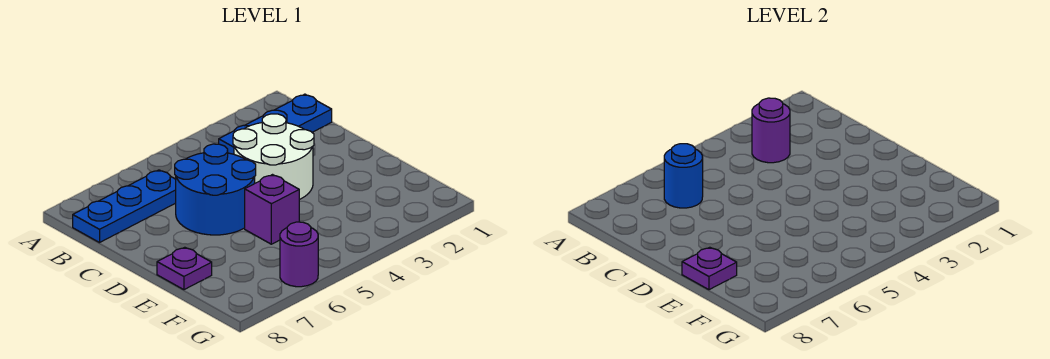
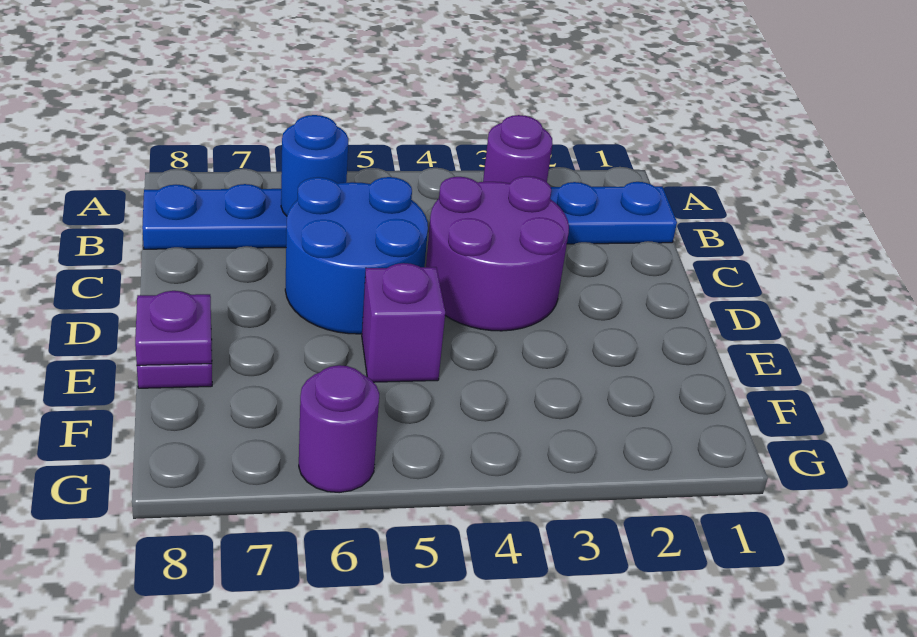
white round brick C3:D4 level 1 -> purple round brick C3:D4 level 1

